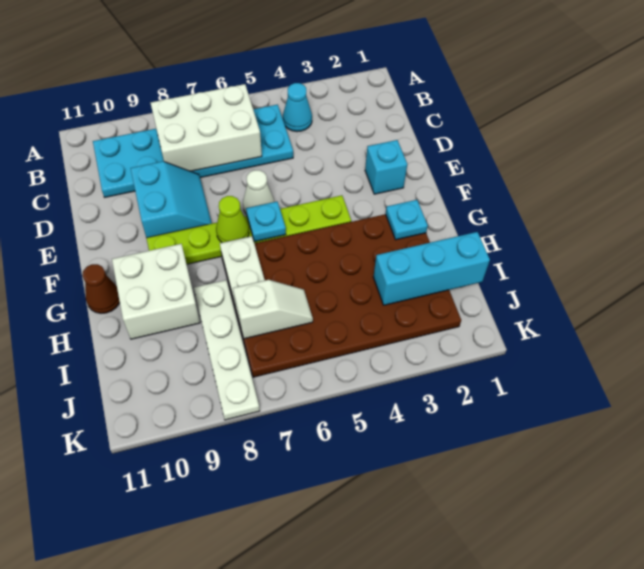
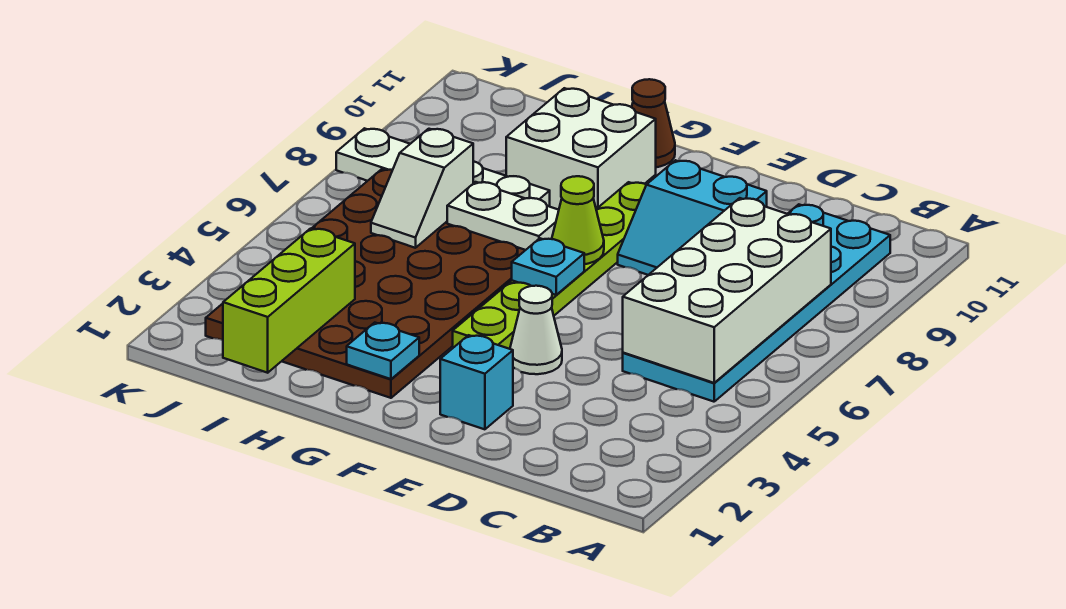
cyan cone B4 level 1 -> none
white brick B6:C8 level 2 -> white brick B5:C8 level 2
white cone E6 level 1 -> white cone E4 level 1
cyan brick I1:I3 level 2 -> lime brick I1:I3 level 2

